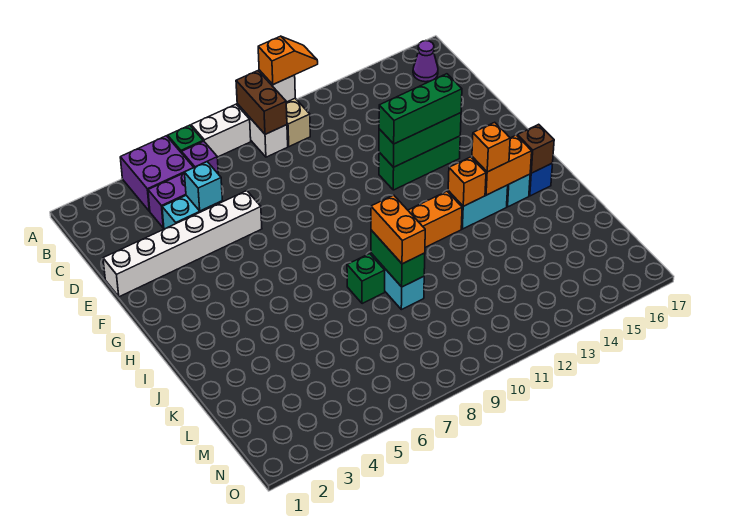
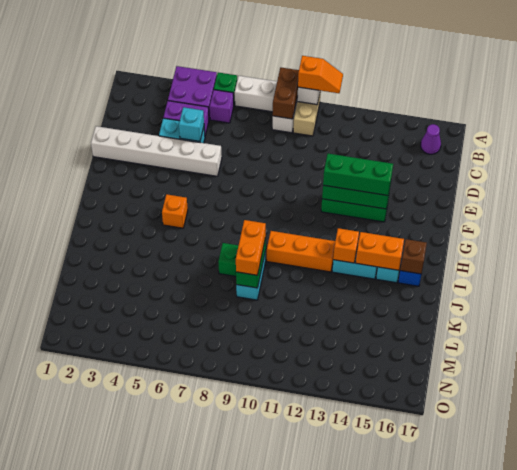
orange brick I14 level 3 -> orange brick H5 level 1

